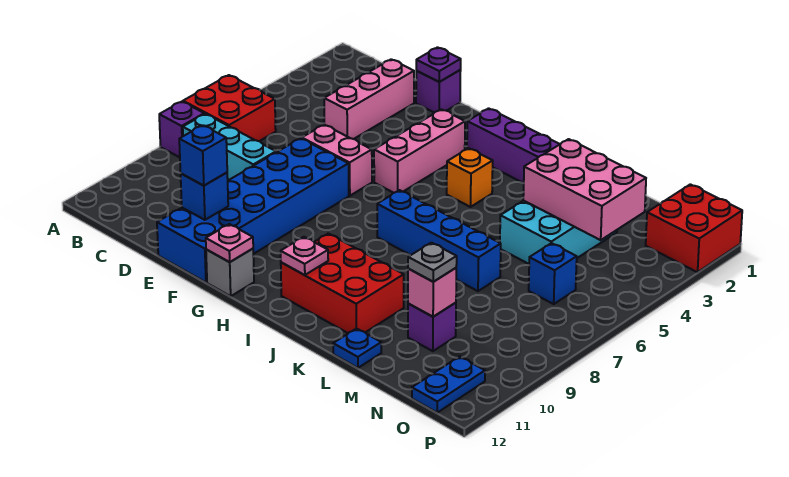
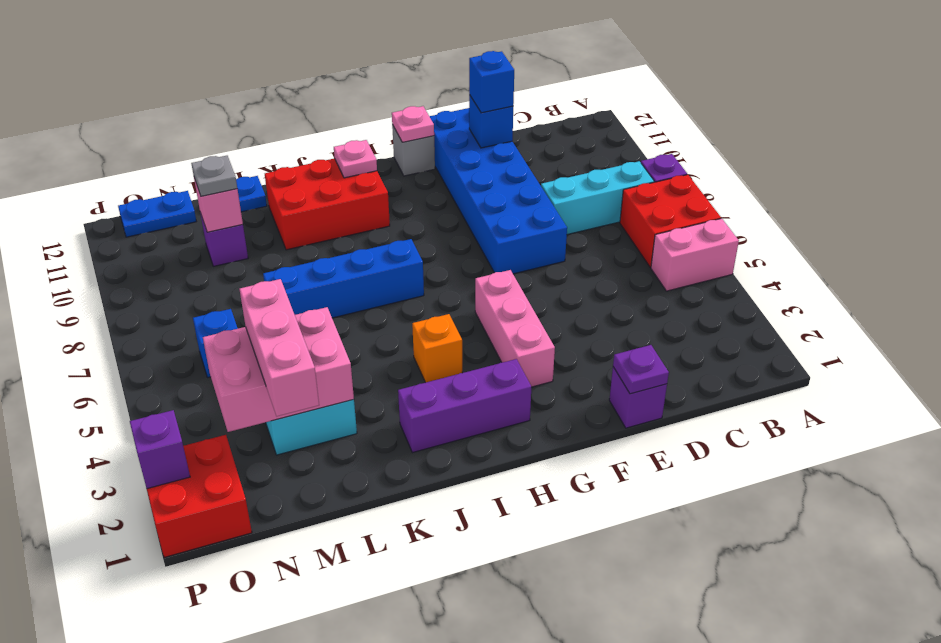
pink brick D2:D4 level 1 -> pink brick M2:M4 level 3
pink brick E6:F6 level 1 -> pink brick A5:B5 level 1
blue plate O11:O12 level 1 -> blue plate N12:O12 level 1
none -> purple brick P2 level 2

